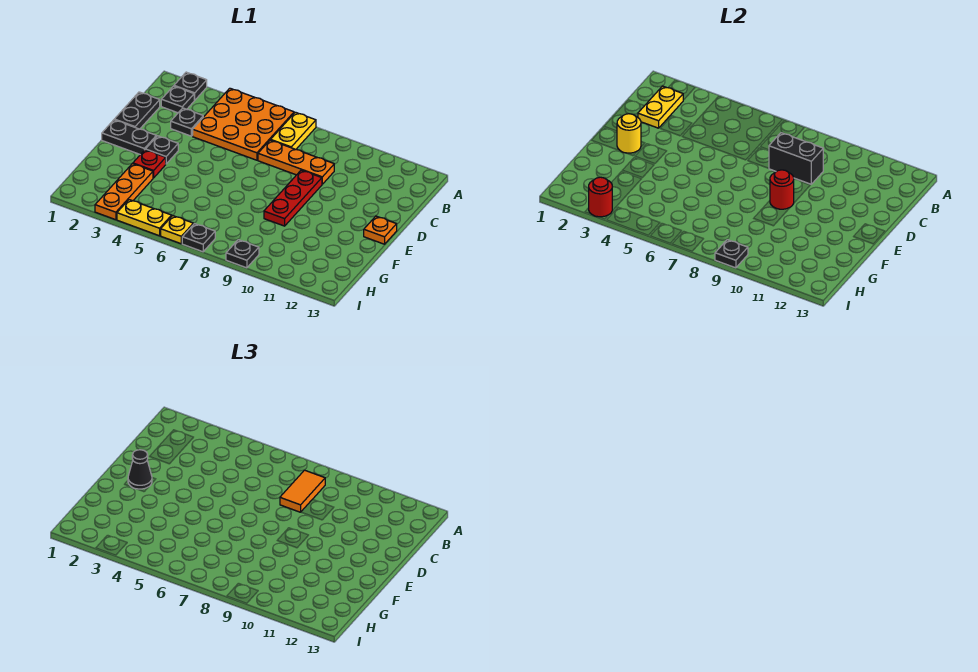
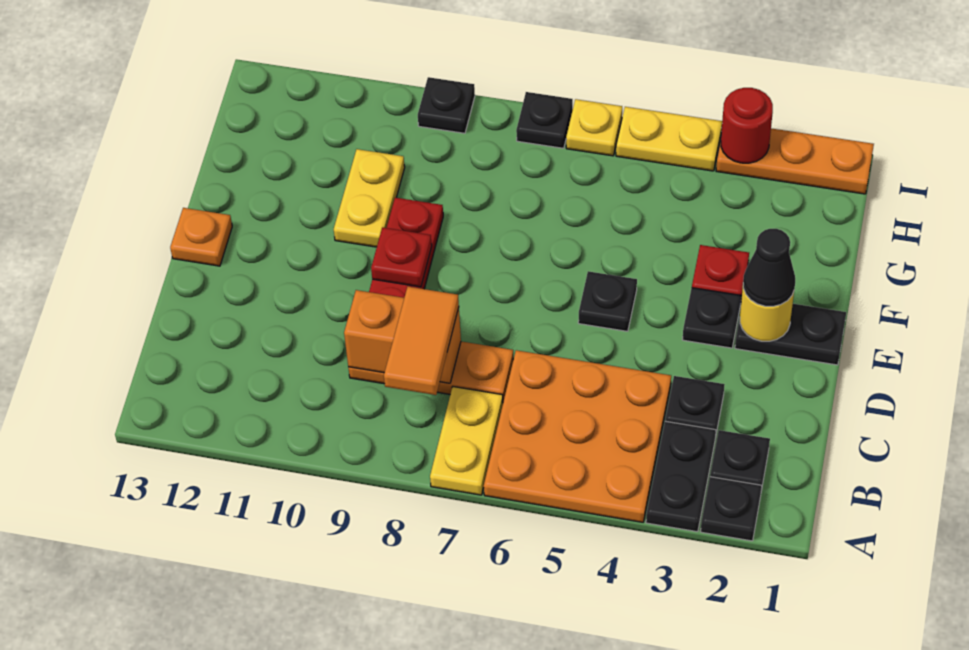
yellow plate B2:C2 level 2 -> yellow plate F10:G10 level 1
black plate C1:D1 level 1 -> black plate A3:B3 level 1
black brick C8:C9 level 2 -> orange brick C8:C9 level 2
red round brick E9 level 2 -> red plate E9 level 2
orange plate G3:I3 level 1 -> orange plate I1:I3 level 1
black plate I9 level 2 -> black plate E5 level 1

